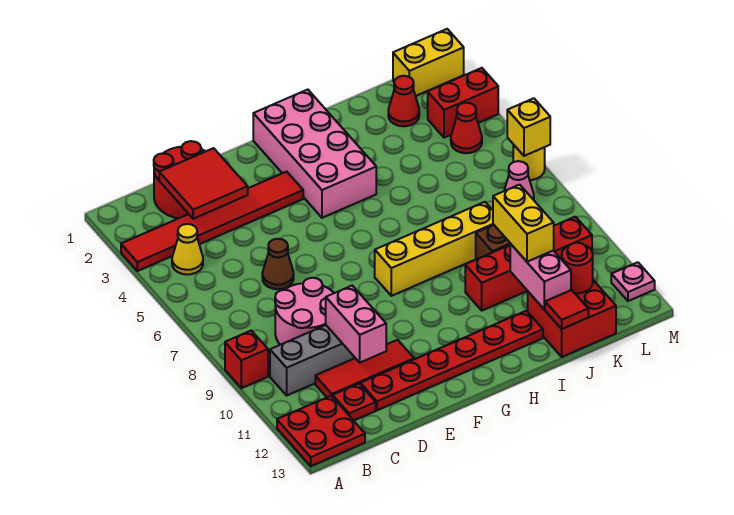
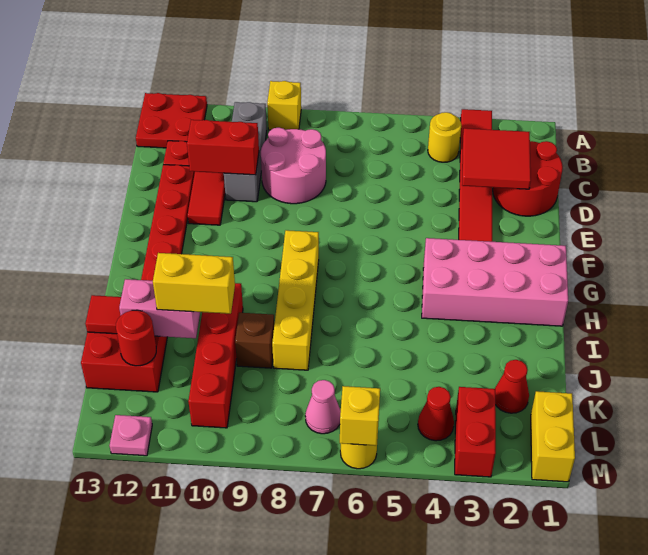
red brick A9 level 1 -> yellow brick A9 level 1
yellow cone B4 level 1 -> yellow round brick B4 level 1
brown cone D6 level 1 -> none
pink brick D10:D11 level 2 -> red brick D10:D11 level 2

